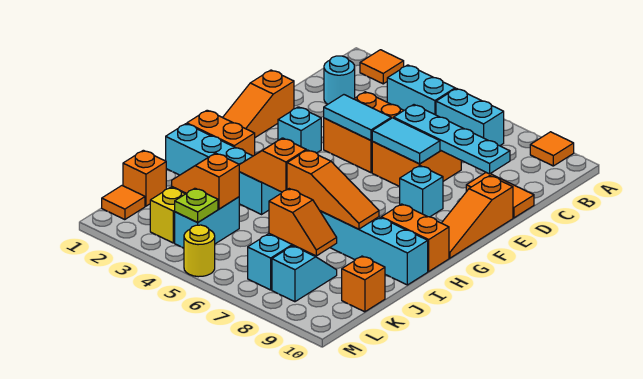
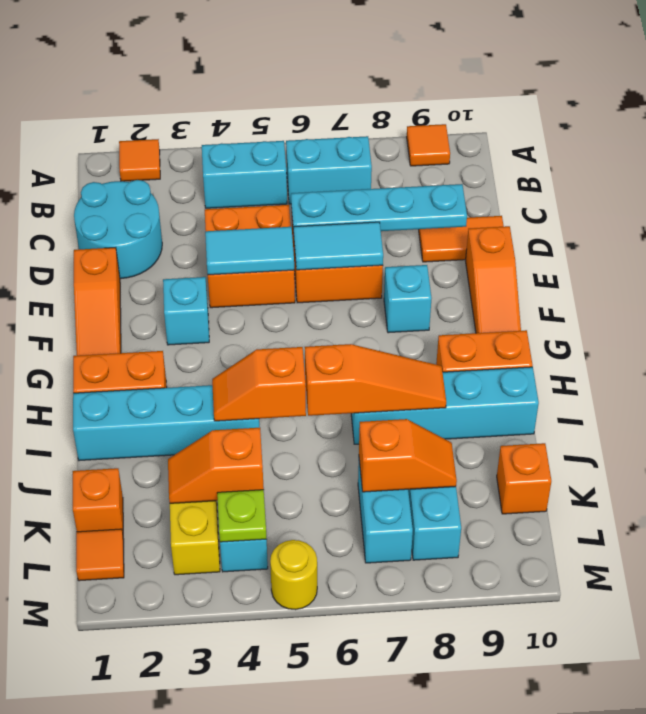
cyan round brick C2 level 1 -> cyan round brick C1:D2 level 1

